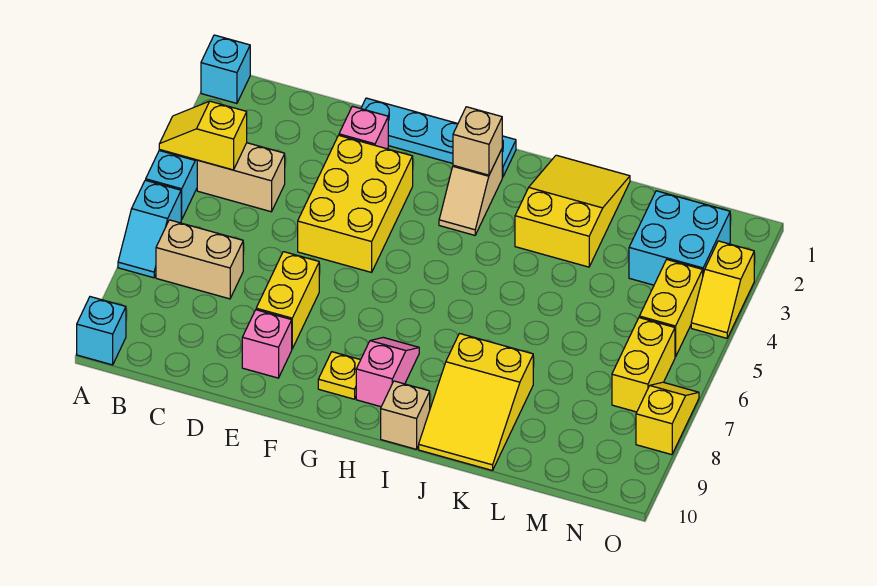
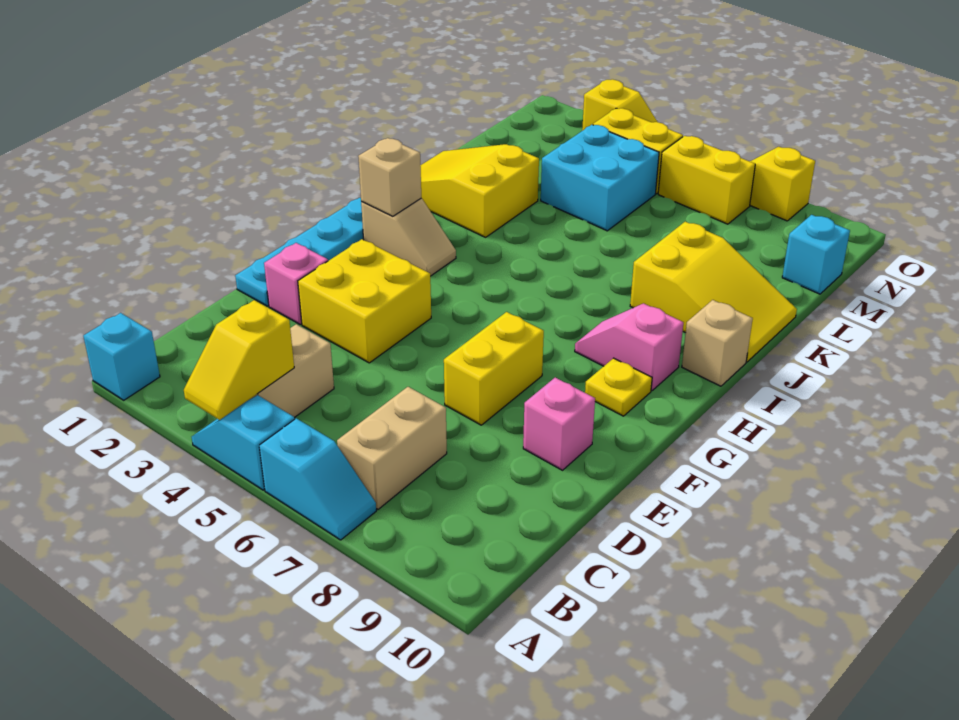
cyan brick A10 level 1 -> cyan brick M10 level 1
yellow brick E3:F5 level 1 -> yellow brick E3:F4 level 1
yellow brick E7:E8 level 1 -> yellow brick E7:F7 level 1
cyan brick M2:N3 level 1 -> cyan brick L4:M5 level 1

